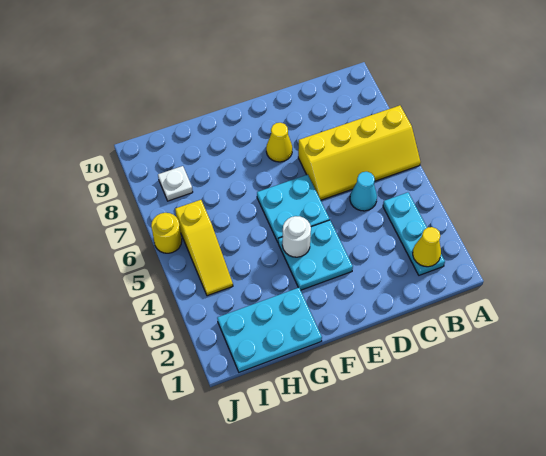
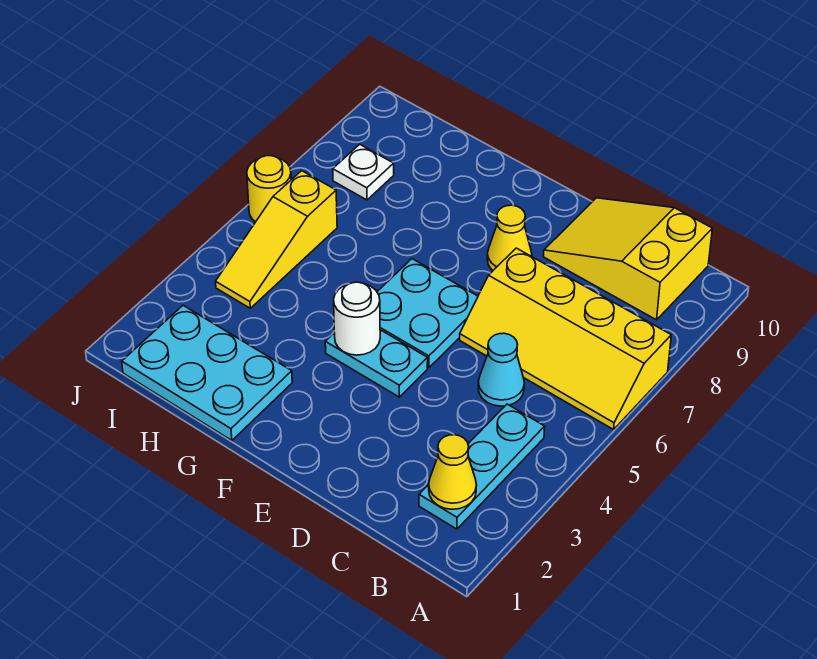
none -> yellow slope B9:D10 level 1 top B
cyan plate E3:F4 level 1 -> cyan plate E4:F4 level 1

